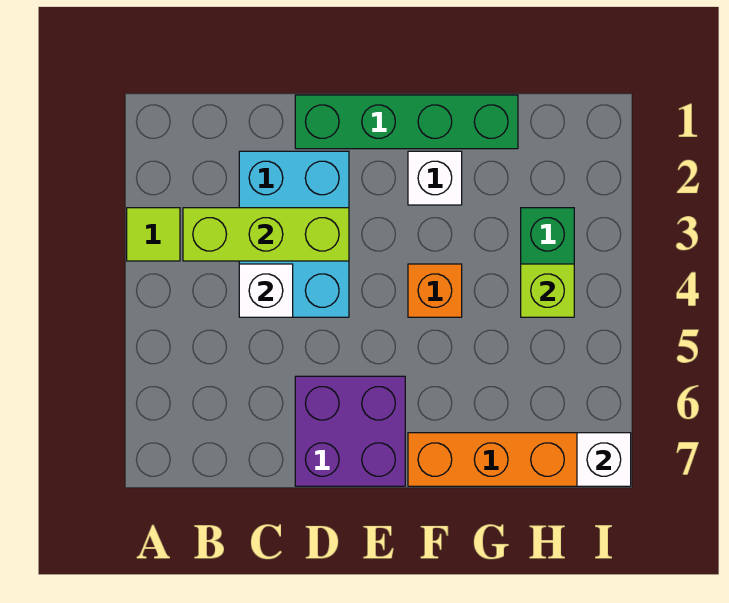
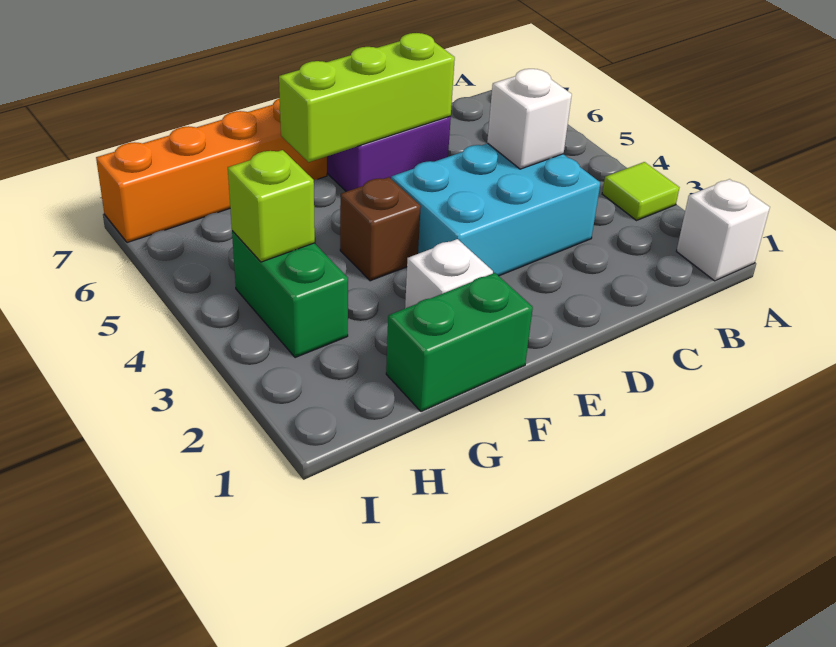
lime brick B3:D3 level 2 -> lime brick D6:F6 level 2
cyan brick C2:D4 level 1 -> cyan brick C3:E4 level 1
green brick D1:G1 level 1 -> green brick F1:G1 level 1
orange brick F4 level 1 -> brown brick F4 level 1
white brick I7 level 2 -> white brick A1 level 1

